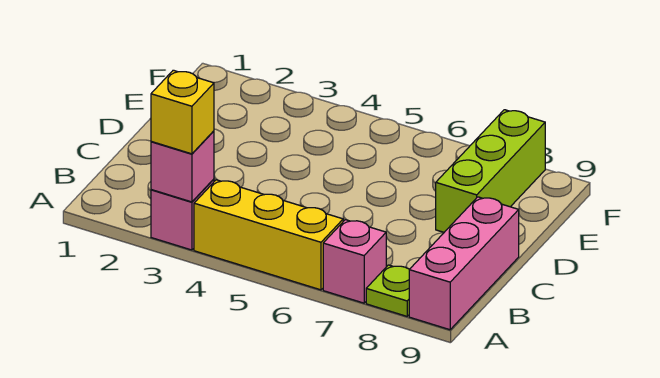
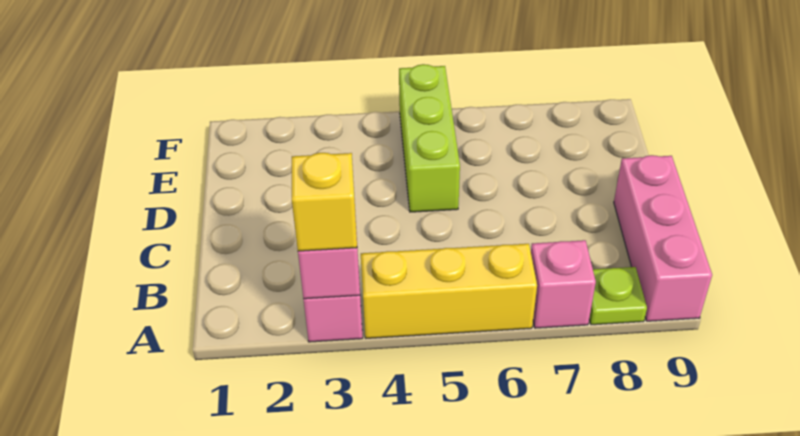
lime brick D8:F8 level 1 -> lime brick D5:F5 level 1

